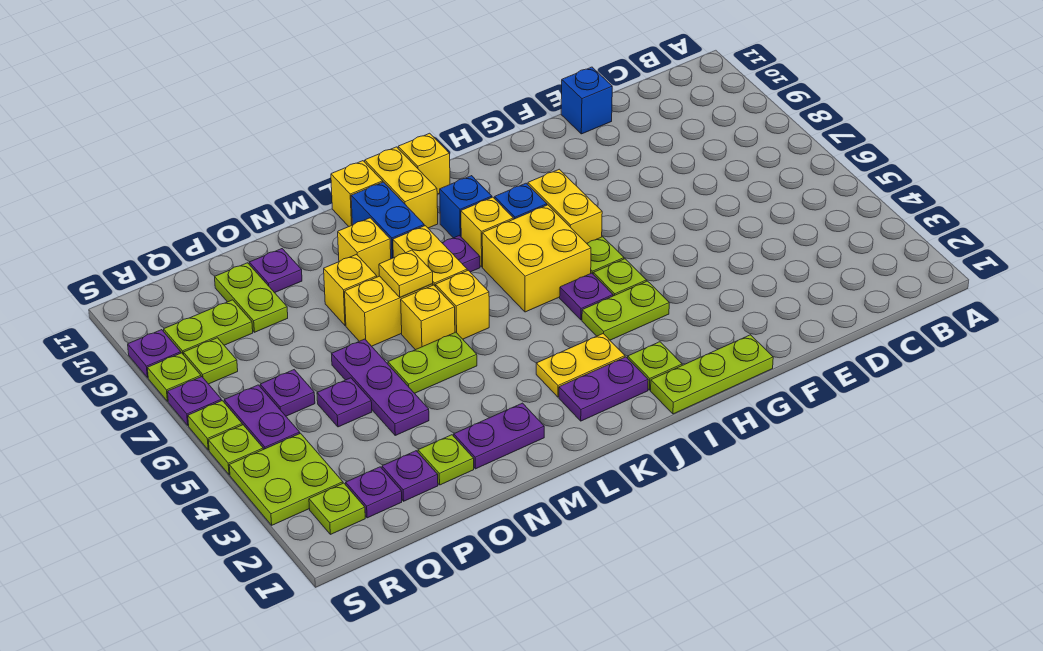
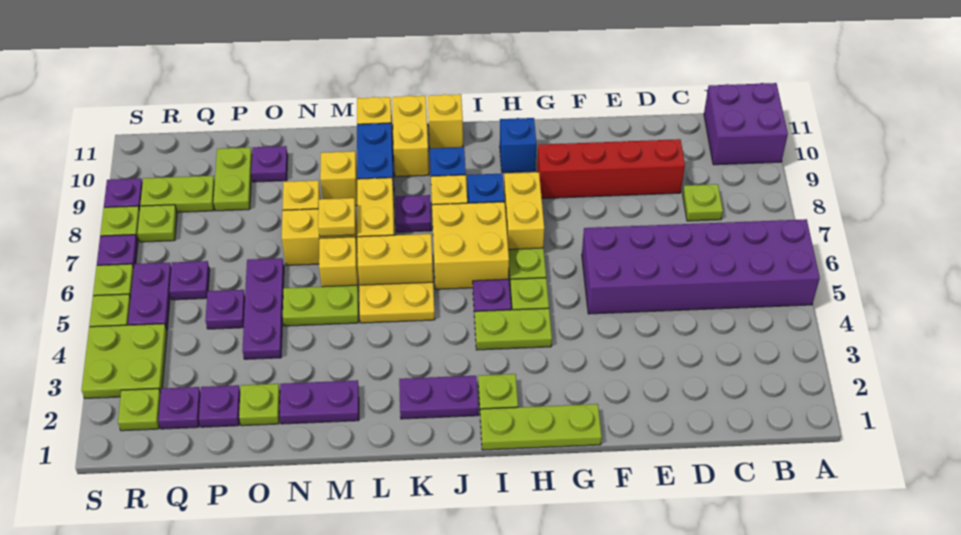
none -> purple brick A5:F6 level 1
none -> purple brick A10:B11 level 1
none -> lime plate C8 level 1
none -> red brick D9:G9 level 1
blue brick E11 level 1 -> blue brick H10 level 1
yellow plate J3:K3 level 1 -> yellow plate K5:L5 level 1
yellow brick L6 level 1 -> yellow brick K6:L6 level 1

